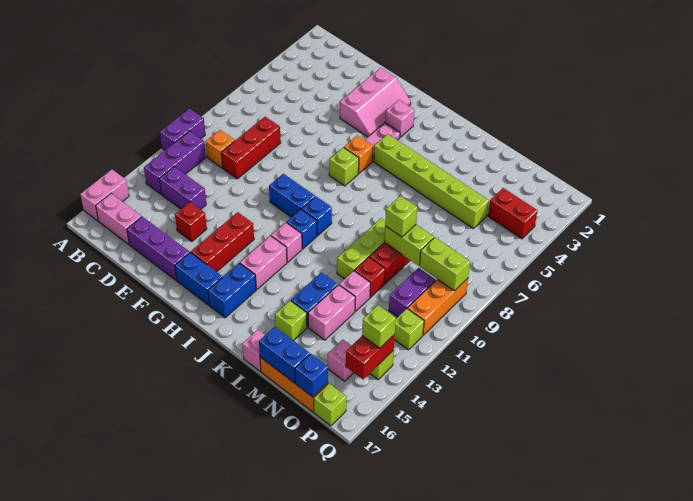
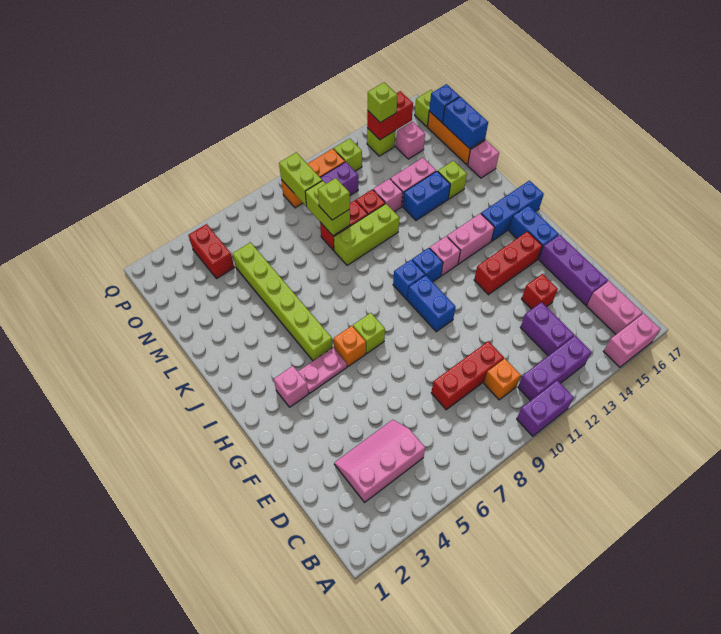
pink slope F2:G4 level 1 top F -> pink slope C3:D5 level 1 top C
blue brick I15:I16 level 1 -> blue brick I15:I17 level 1

